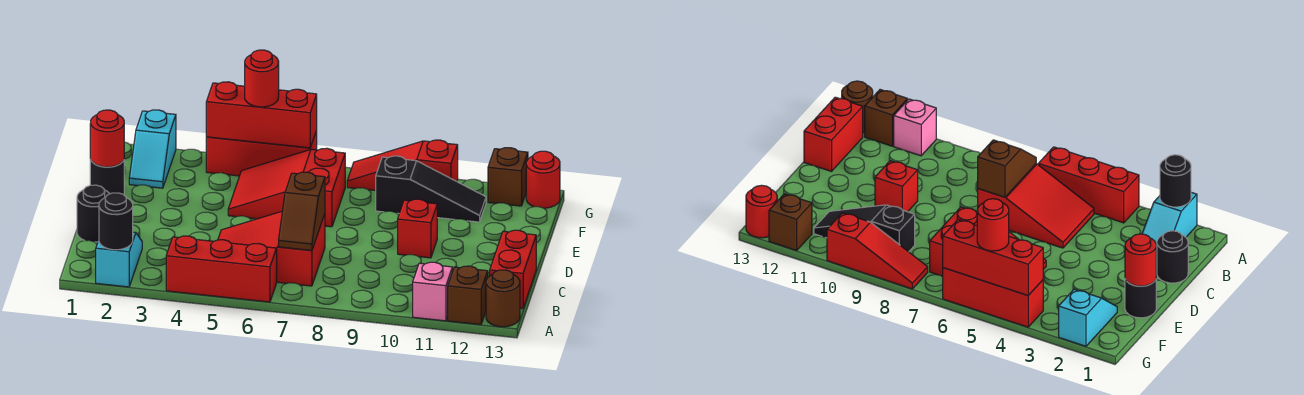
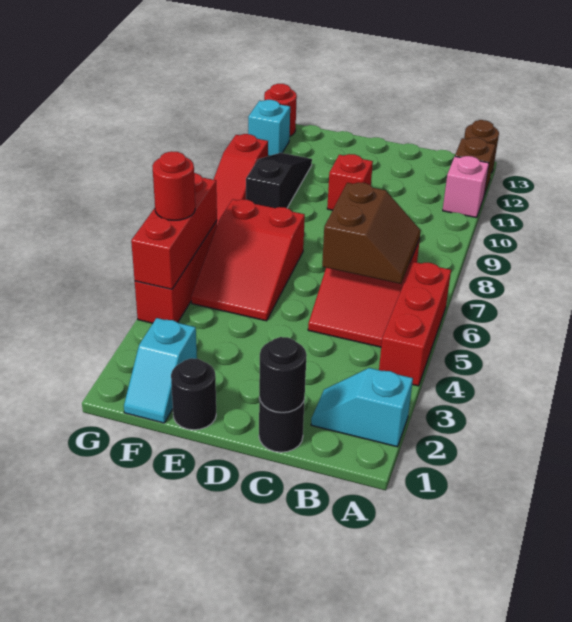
black round brick A2 level 2 -> black round brick C1 level 2
brown slope B7:C7 level 2 top C -> brown slope B6:C7 level 2 top C
red brick B13:C13 level 1 -> none
red round brick E1 level 2 -> none
cyan slope F2:G2 level 1 top G -> cyan slope F1:F2 level 1 top 2
brown brick G12 level 1 -> cyan brick G12 level 1

